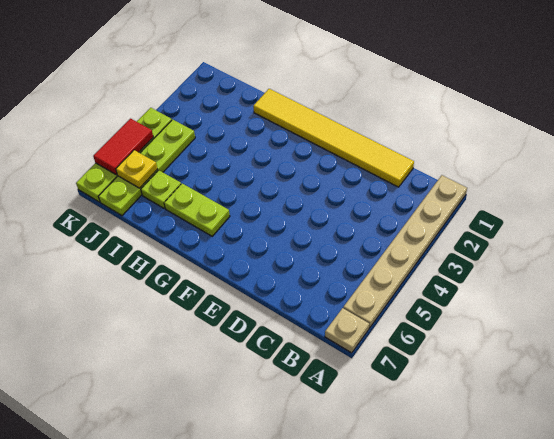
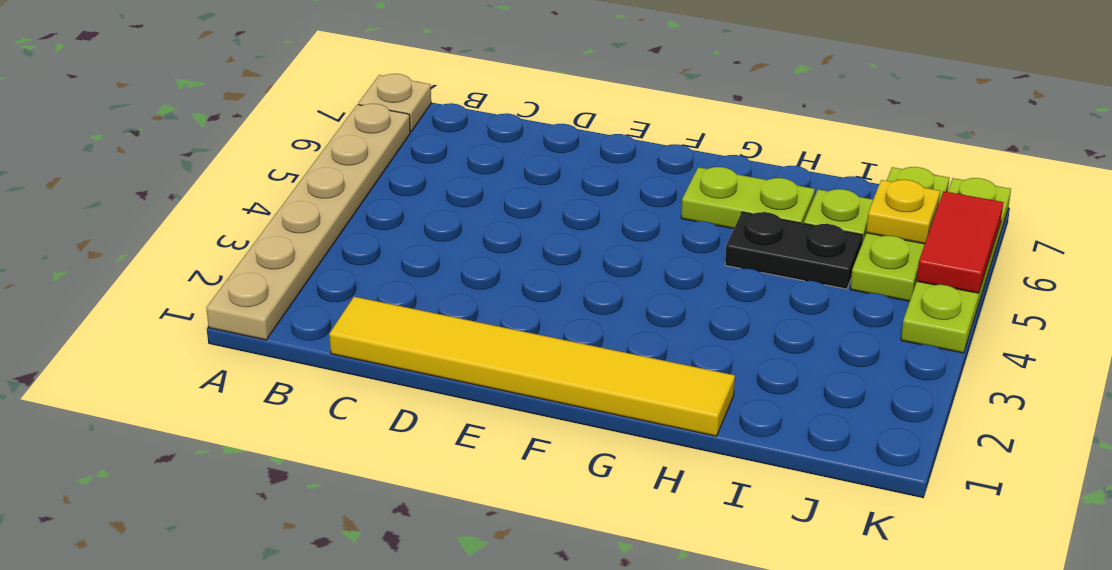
none -> black plate H5:I5 level 1
lime plate J4:J7 level 1 -> lime plate J5:J7 level 1

